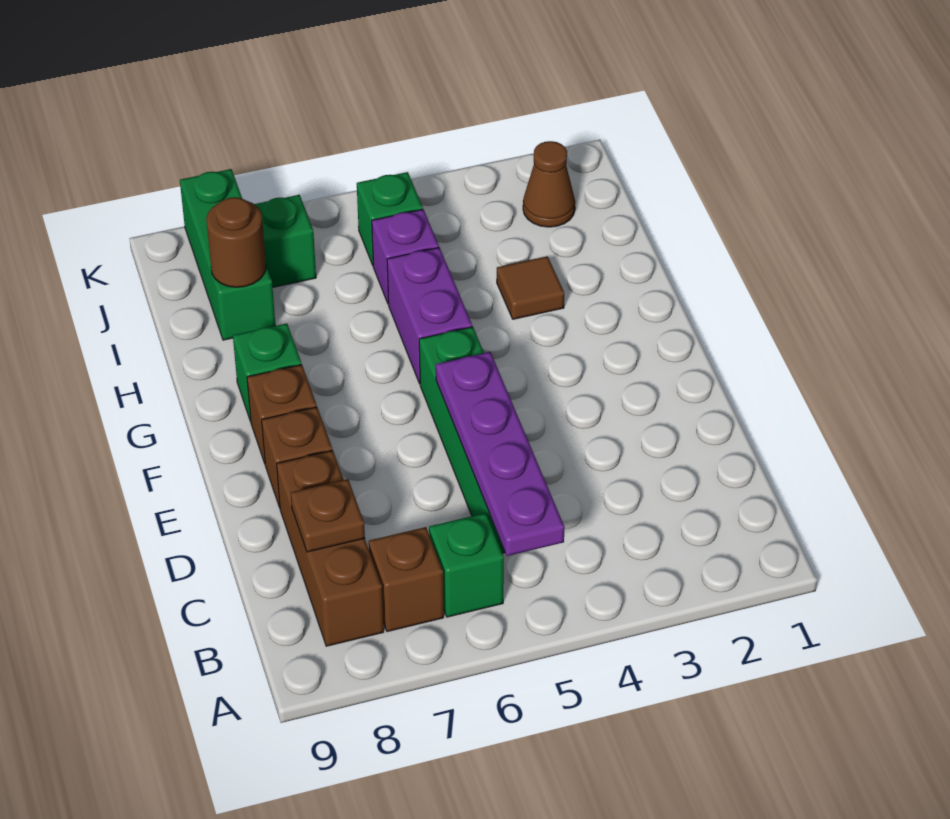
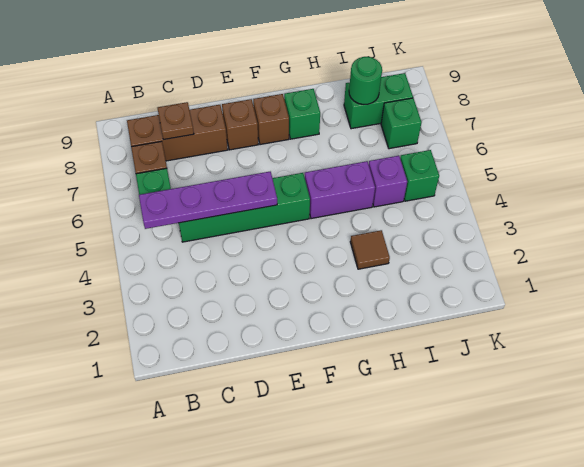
green brick I8:K8 level 1 -> green brick I8:J8 level 1
brown round brick I8 level 2 -> green round brick I8 level 2
brown cone J2 level 1 -> none

